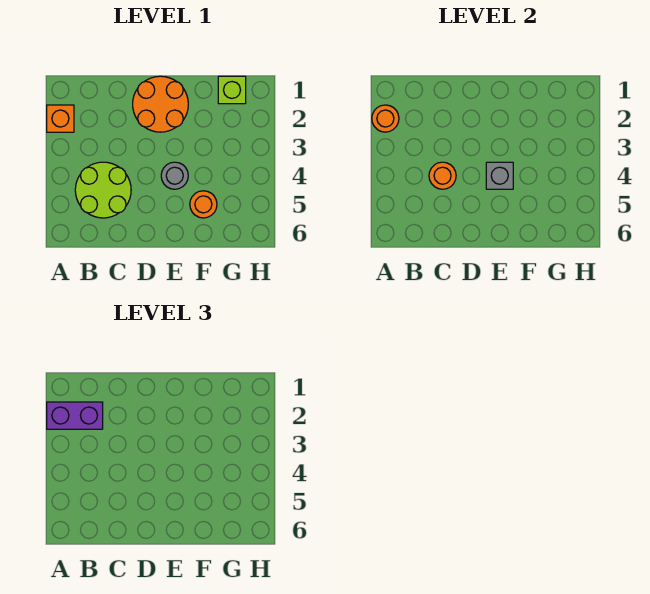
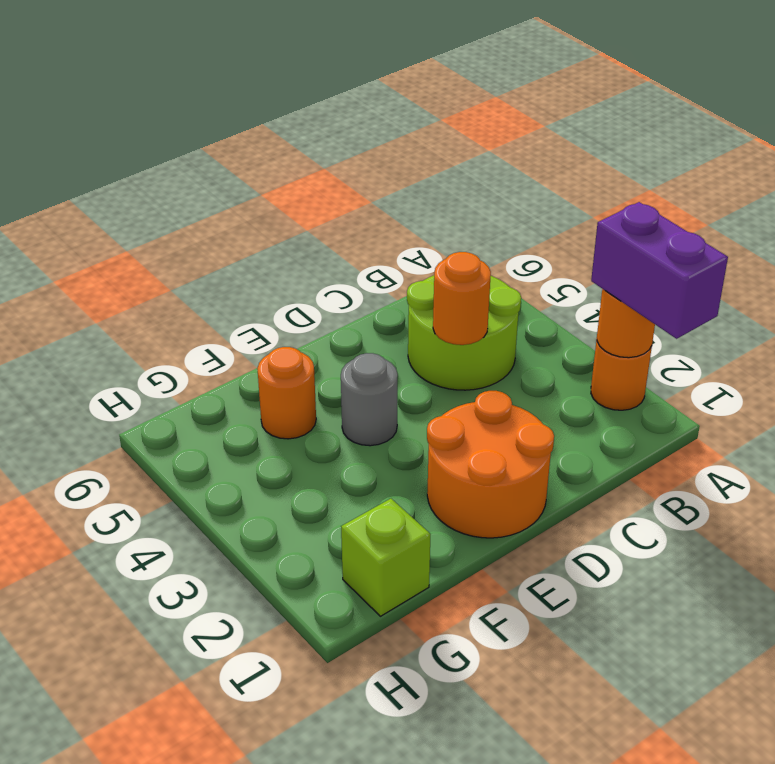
orange brick A2 level 1 -> orange round brick A2 level 1
purple brick A2:B2 level 3 -> purple brick A1:A2 level 3
grey brick E4 level 2 -> none

